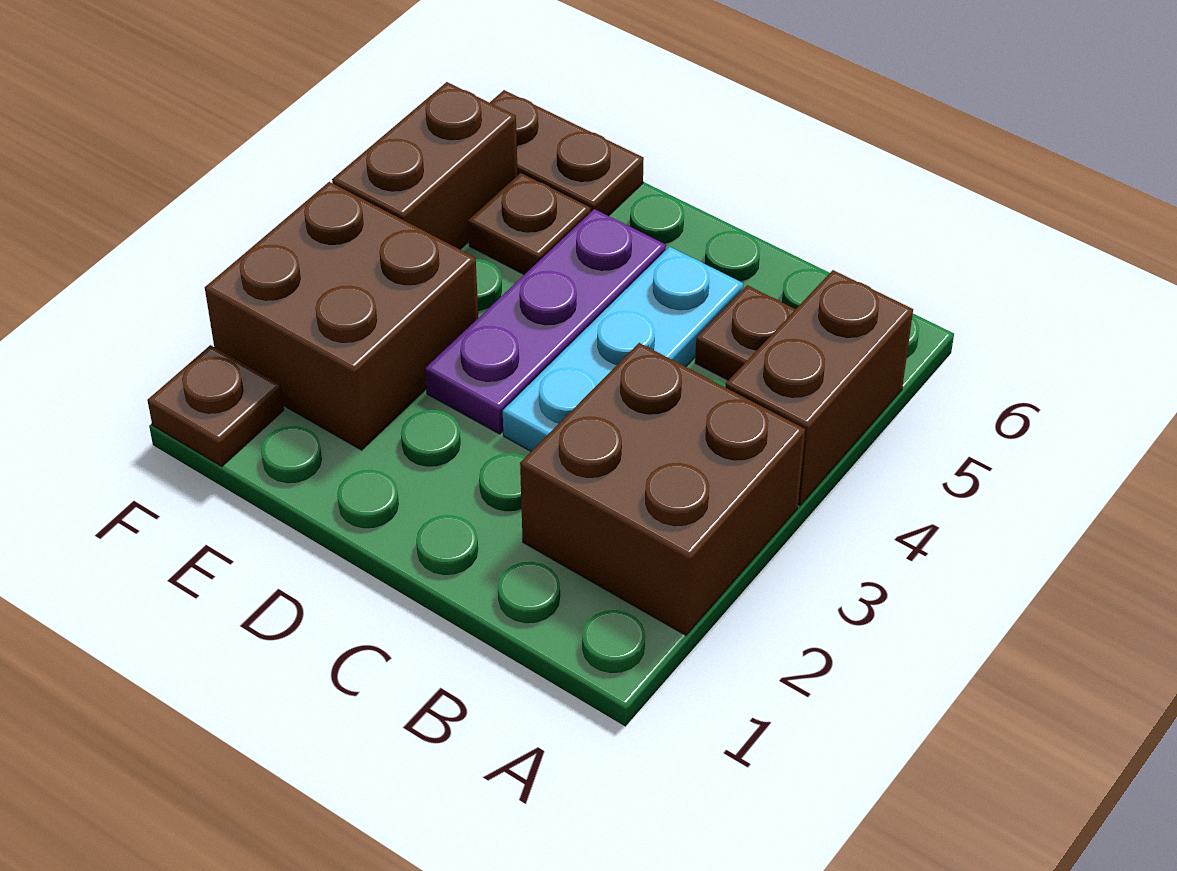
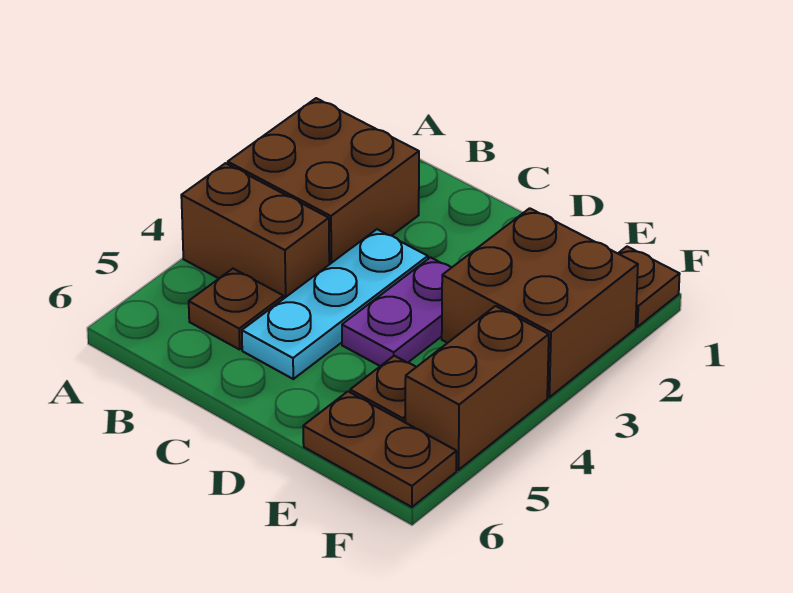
brown brick A4:A5 level 1 -> brown brick A4:B4 level 1
purple plate D3:D5 level 1 -> purple plate D3:D4 level 1

